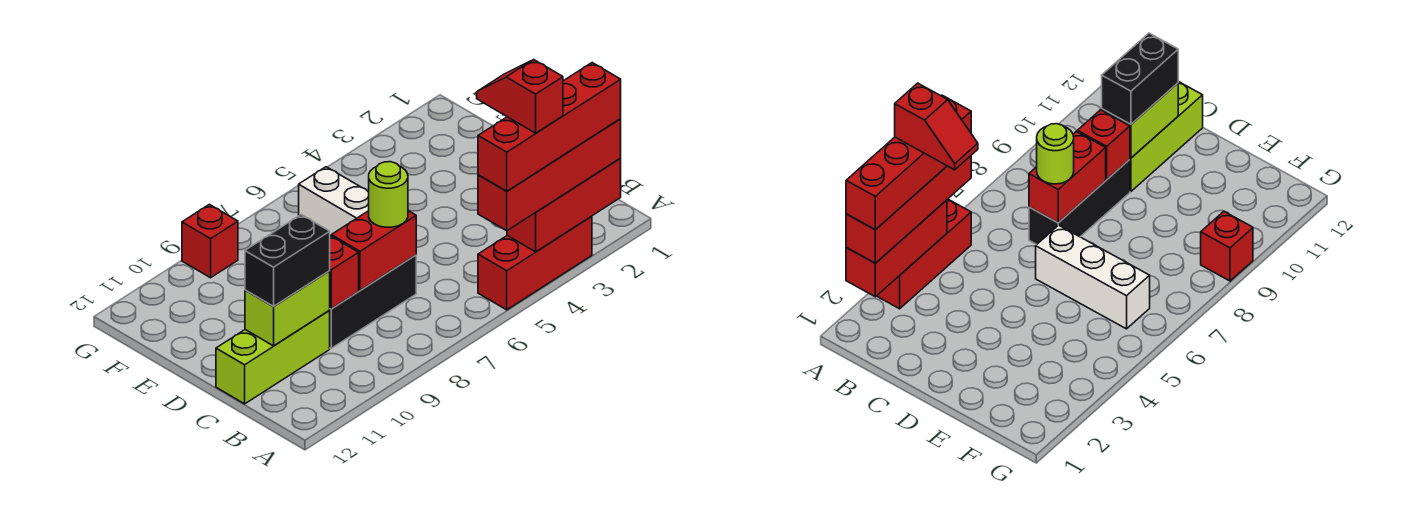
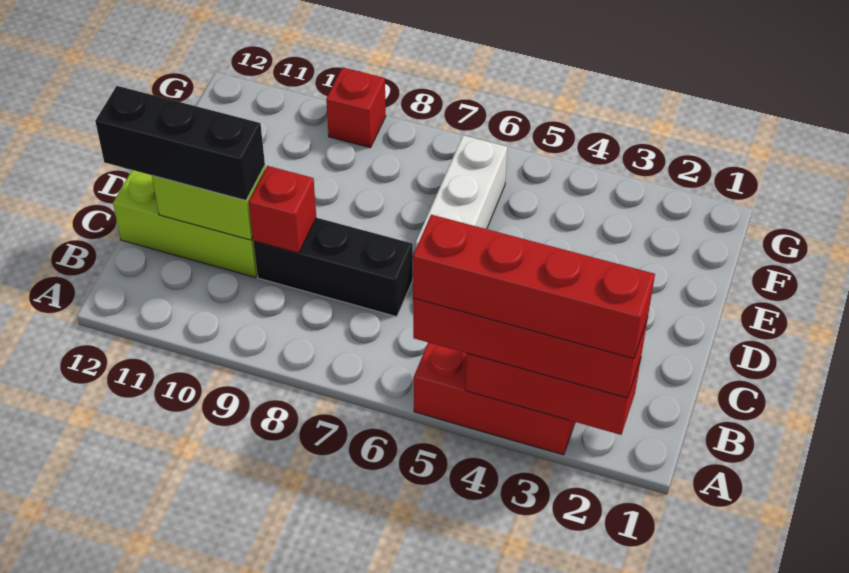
red slope A4:B4 level 5 top A -> none
red brick C7:C8 level 2 -> none
lime round brick C7 level 3 -> none
black brick C10:C11 level 3 -> black brick C10:C12 level 3

